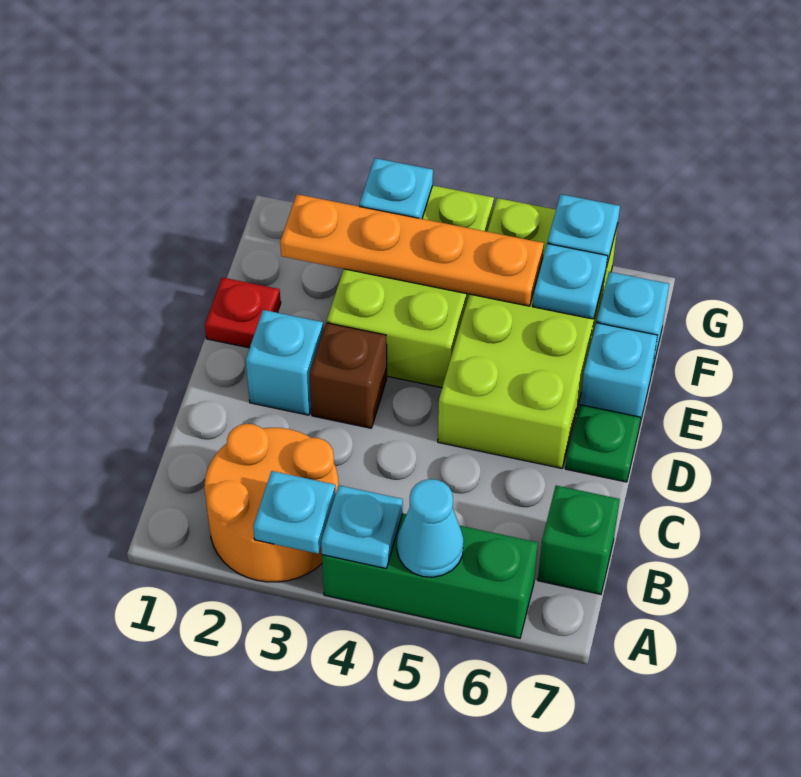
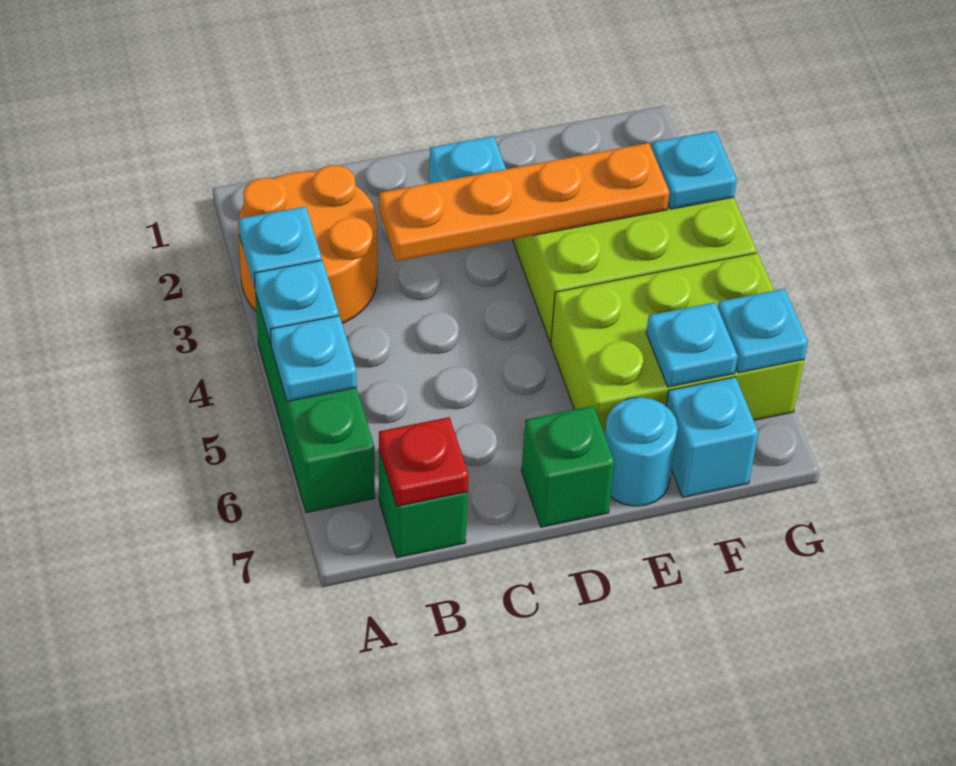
cyan cone A5 level 2 -> cyan plate A5 level 2
brown brick D3 level 1 -> none
lime brick D5:G6 level 1 -> lime brick E5:G6 level 1
green plate D7 level 1 -> green brick D7 level 1
red plate E1 level 1 -> red plate B7 level 2
cyan brick E7 level 1 -> cyan round brick E7 level 1
orange plate F2:F5 level 2 -> orange plate C3:F3 level 2

